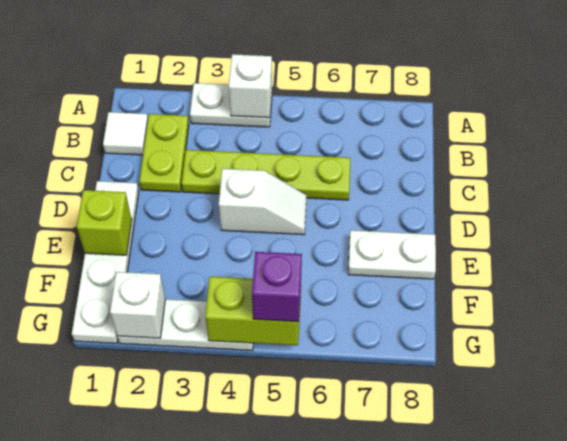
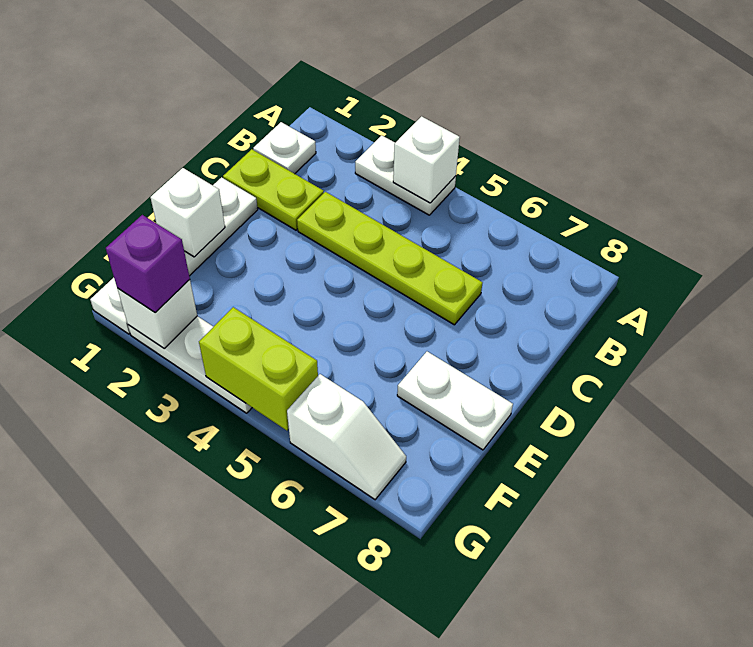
white tile B1 level 1 -> white plate B1 level 1
lime plate B2:C2 level 1 -> lime plate C1:C2 level 1
white slope D4:D5 level 1 top 4 -> white slope G6:G7 level 1 top 6
lime brick E1 level 2 -> white brick E1 level 2
purple brick G5 level 3 -> purple brick G2 level 3

